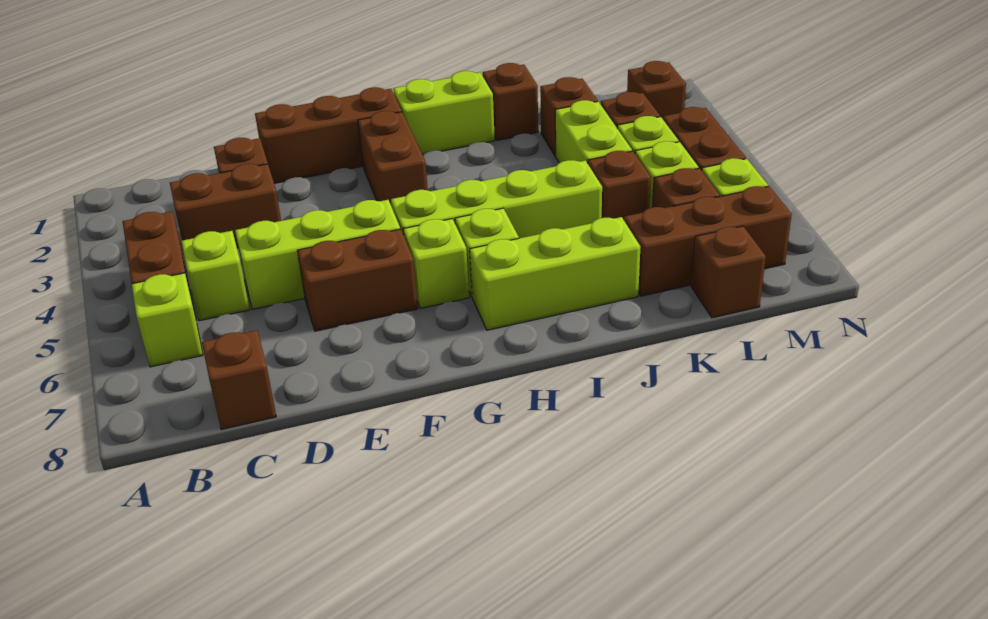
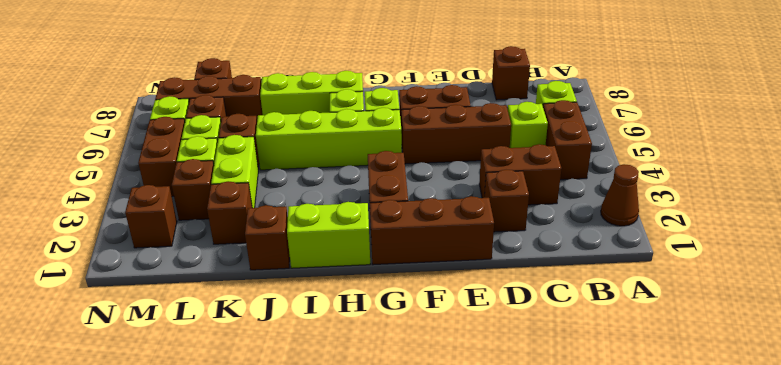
none -> brown cone A2 level 1
lime brick D5:F5 level 1 -> brown brick D5:F5 level 1

